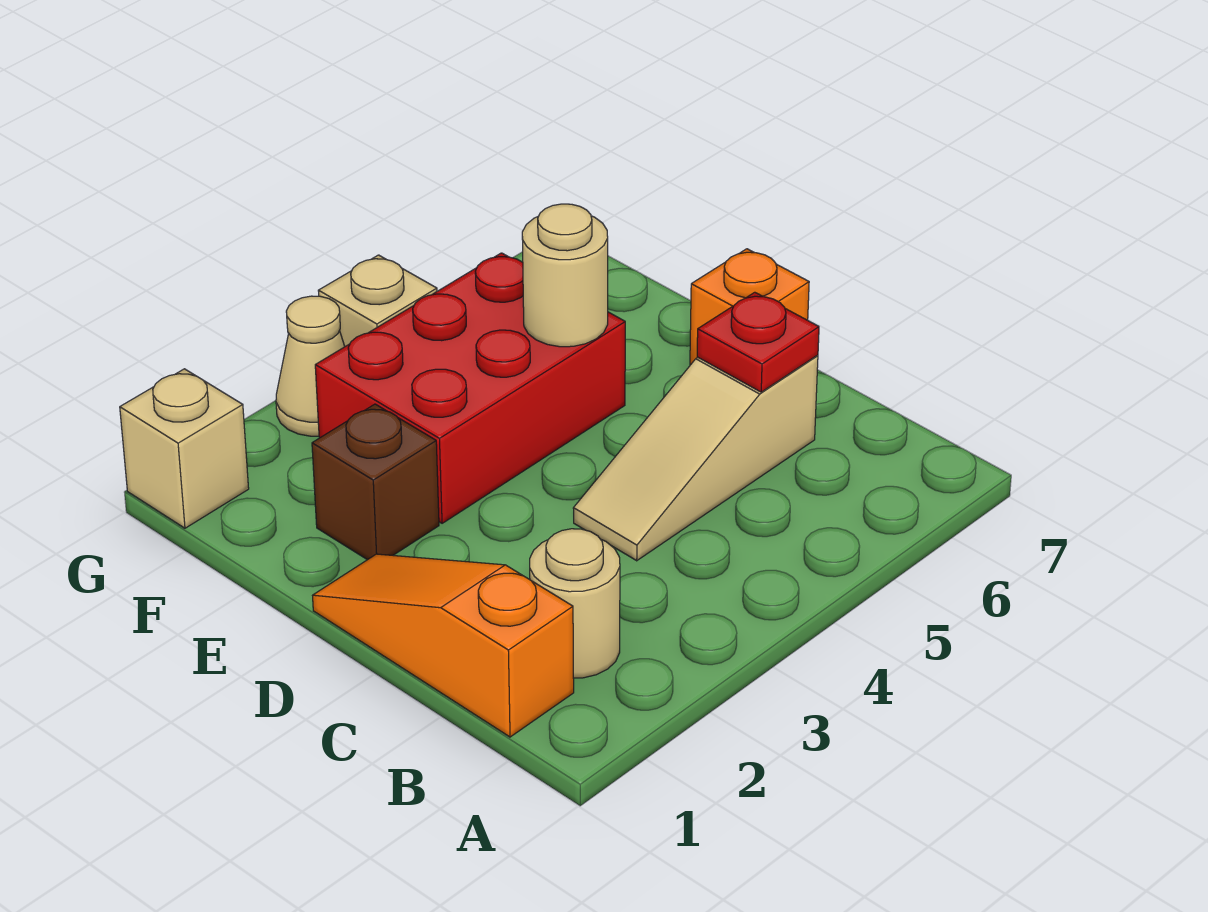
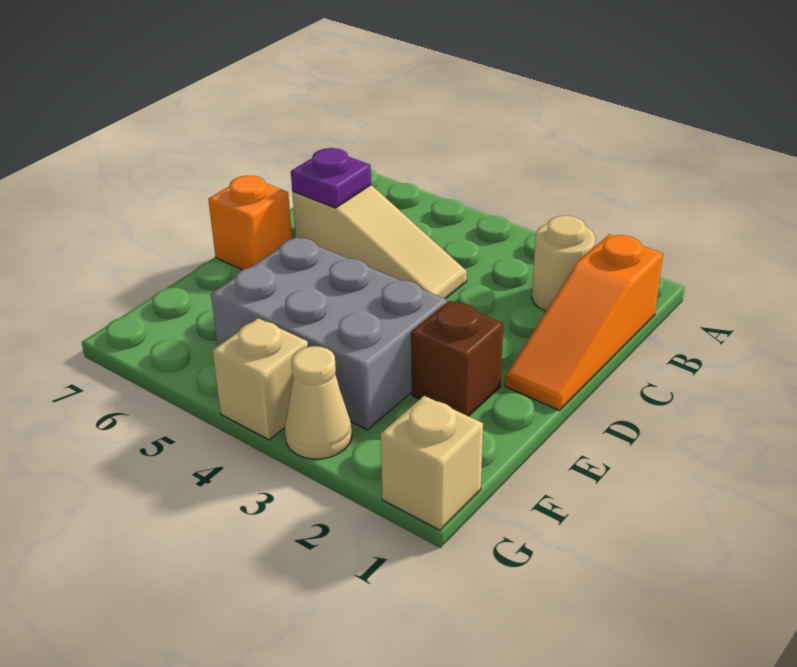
red plate C6 level 2 -> purple plate C6 level 2
red brick E3:F5 level 1 -> grey brick E3:F5 level 1
tan round brick E5 level 2 -> none

